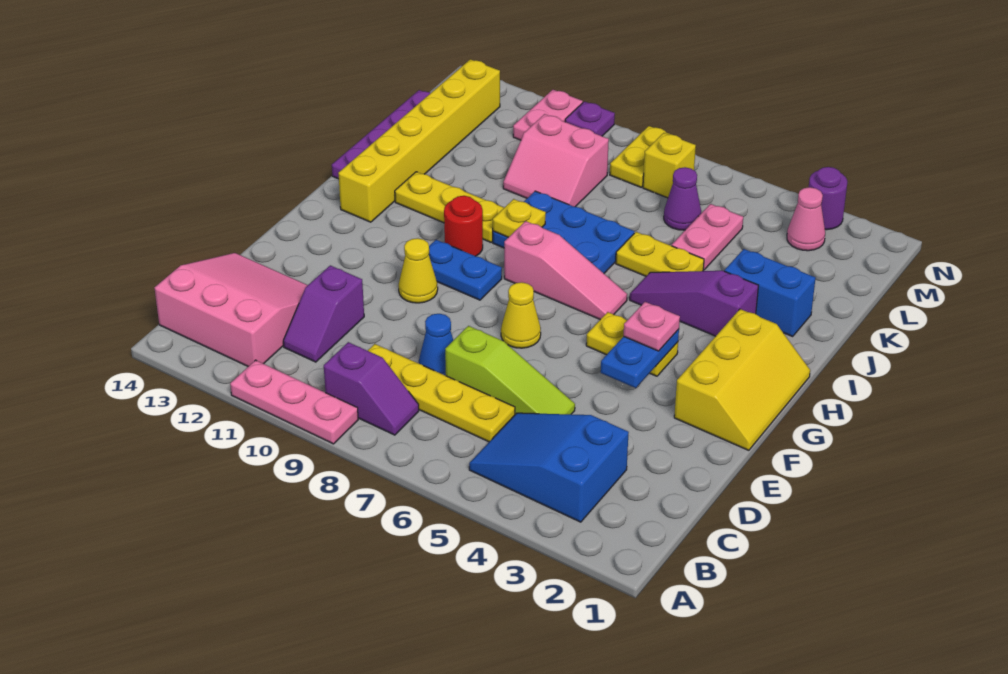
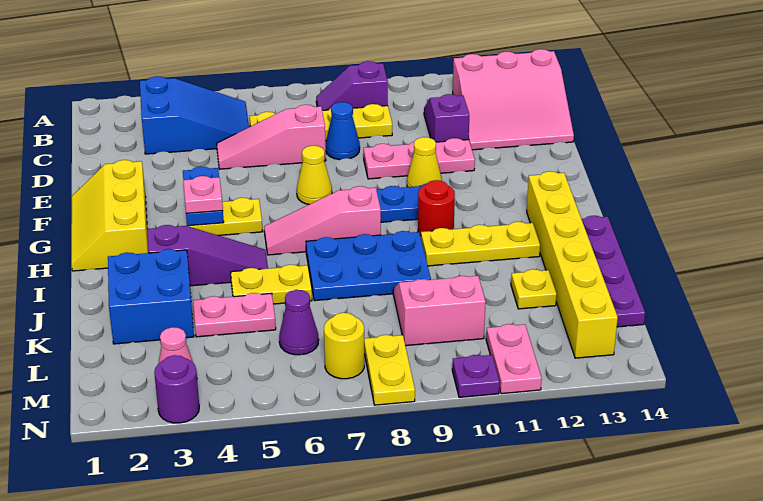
pink plate A9:A11 level 1 -> pink plate E9:E11 level 1
lime slope D5:D7 level 1 top 7 -> pink slope D5:D7 level 1 top 7
yellow plate I9 level 2 -> yellow plate K12 level 1
blue brick J2:J3 level 1 -> blue brick J2:K3 level 1
pink plate K5:L5 level 1 -> pink plate K4:K5 level 1
yellow brick M7 level 1 -> yellow round brick M7 level 1

